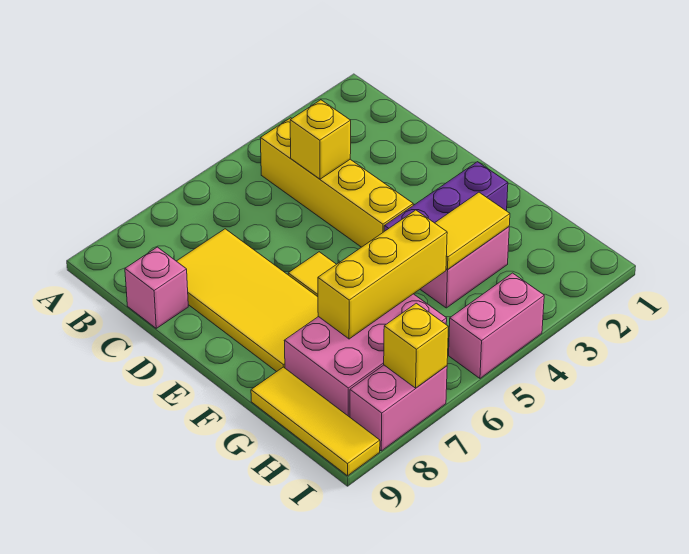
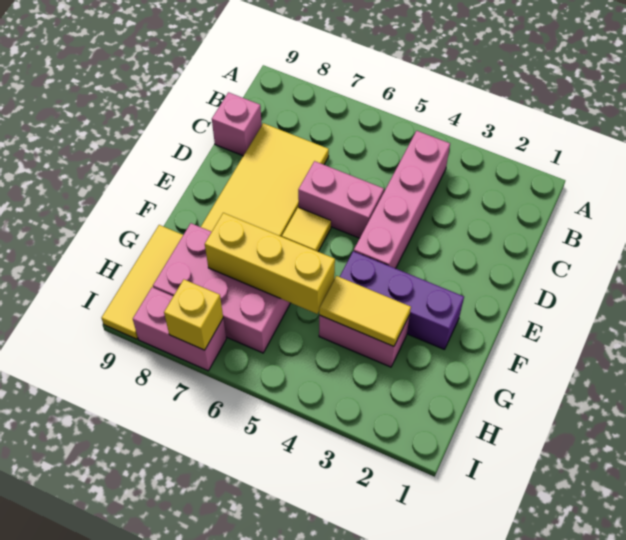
yellow brick B4:E4 level 1 -> pink brick B4:E4 level 1
yellow brick C4 level 2 -> none
pink brick I4:I5 level 1 -> pink brick D5:D6 level 1

